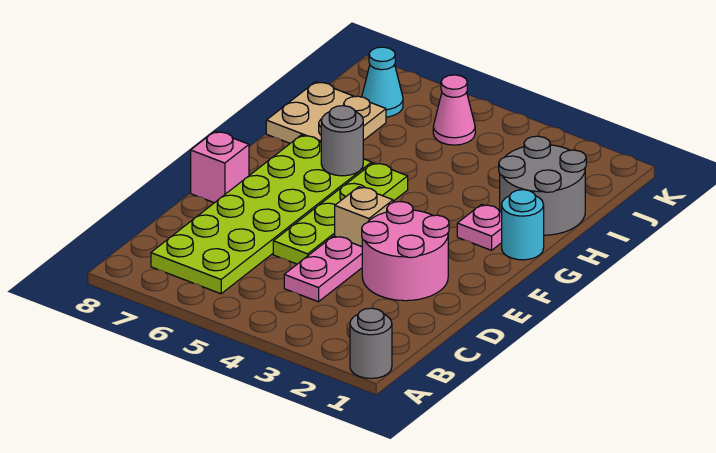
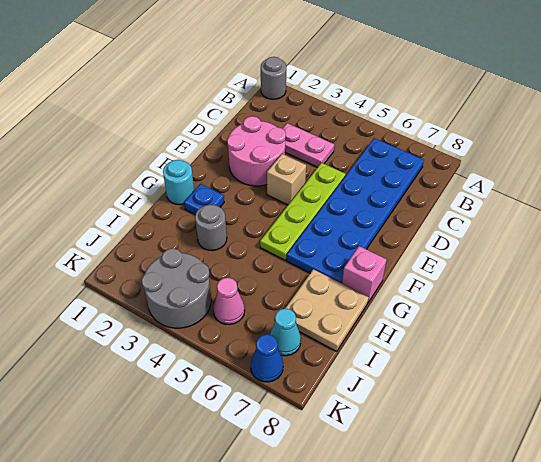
lime plate B6:G7 level 1 -> blue plate B6:G7 level 1
pink plate C4:D4 level 1 -> pink plate C3:C4 level 1
pink brick E8 level 1 -> pink brick G8 level 1
pink plate G2 level 1 -> blue plate G2 level 1
grey round brick G6 level 2 -> grey round brick H3 level 1
grey round brick H1:I2 level 1 -> grey round brick J3:K4 level 1
none -> blue cone K7 level 1

